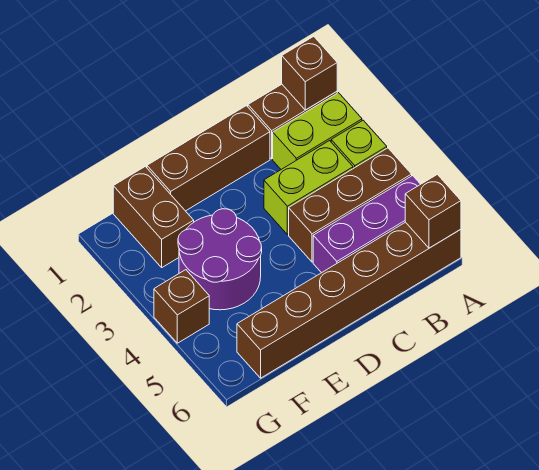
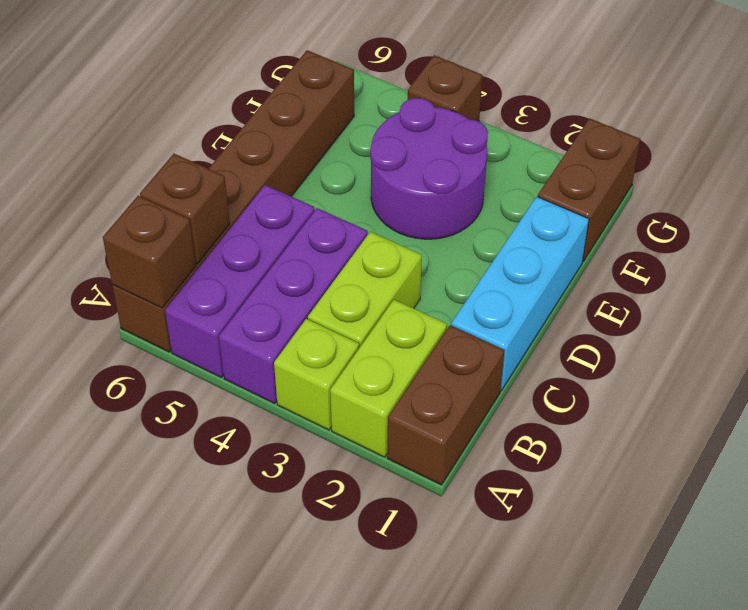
brown brick A1 level 2 -> brown brick B6 level 2
brown brick A4:C4 level 1 -> purple brick A4:C4 level 1
brown brick C1:E1 level 1 -> cyan brick C1:E1 level 1
brown brick F1:F2 level 1 -> brown brick F1:G1 level 1

